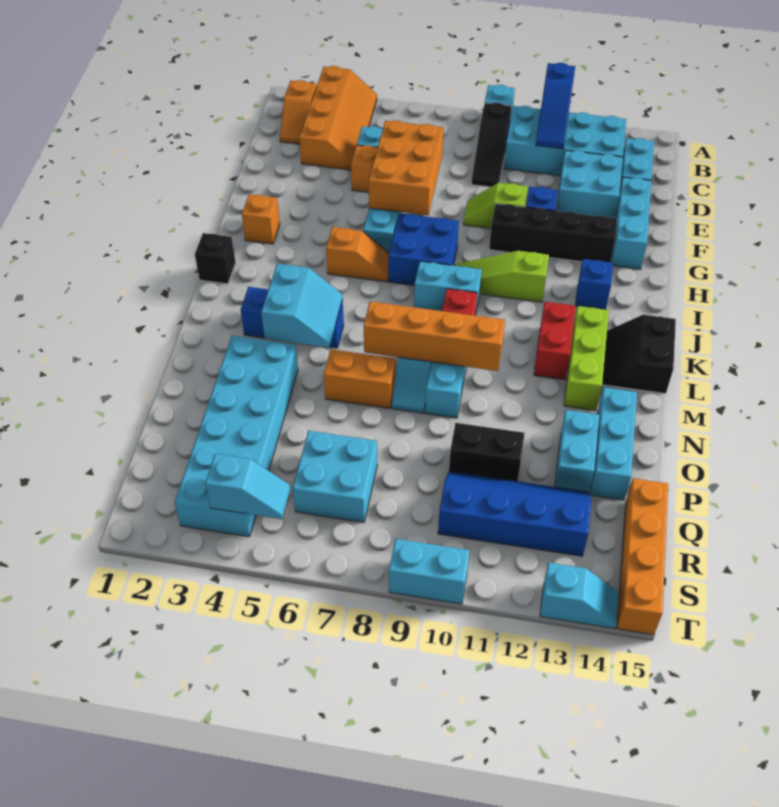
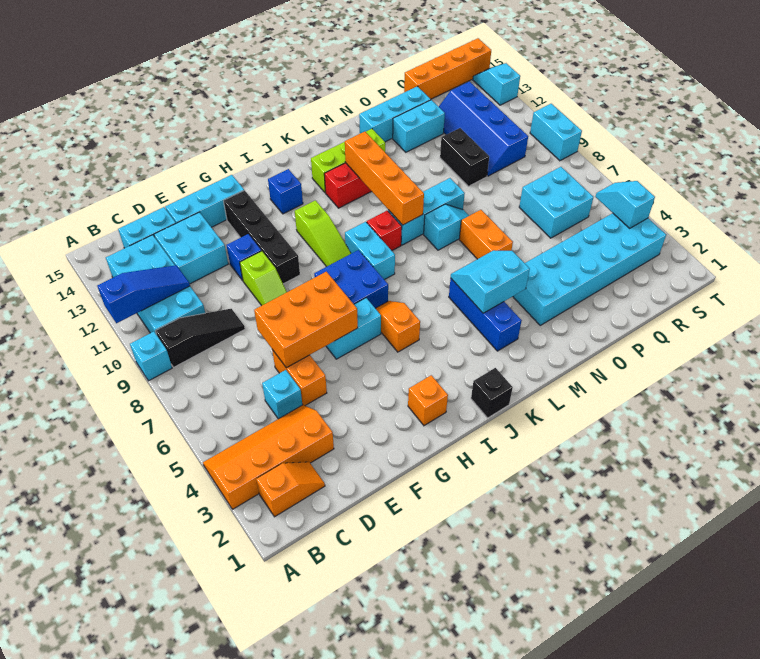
black slope K14:L15 level 1 top 15 -> none
orange brick M7:M10 level 2 -> orange brick L9:L12 level 2

